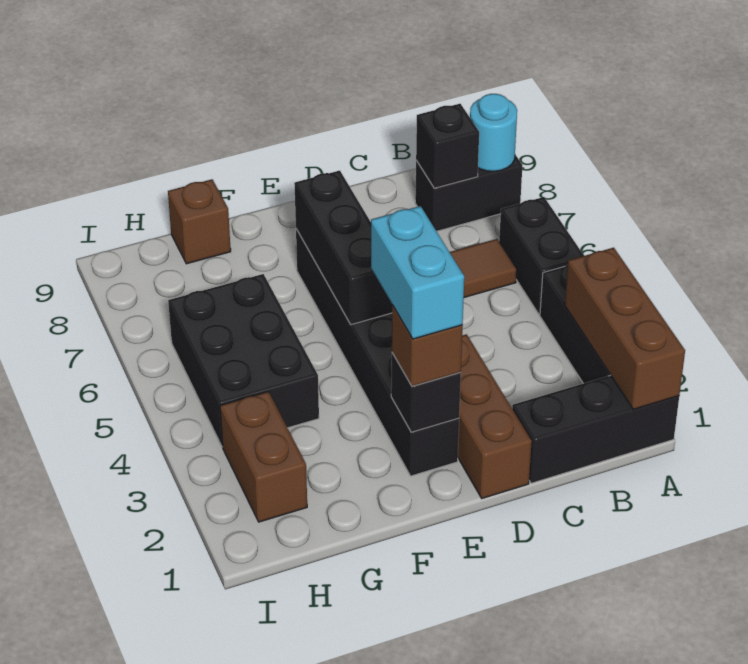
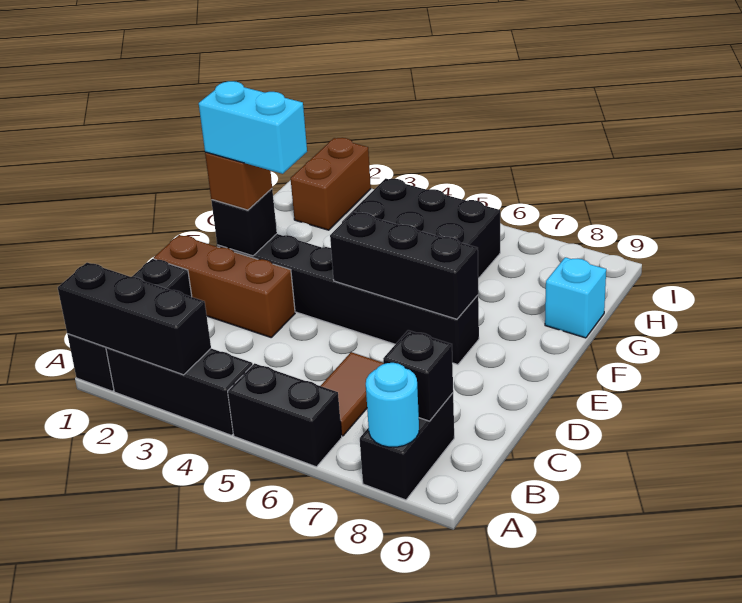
brown brick A1:A3 level 2 -> black brick A1:A3 level 2
brown brick G9 level 1 -> cyan brick G9 level 1
brown brick H2:H3 level 1 -> brown brick H2:I2 level 1

